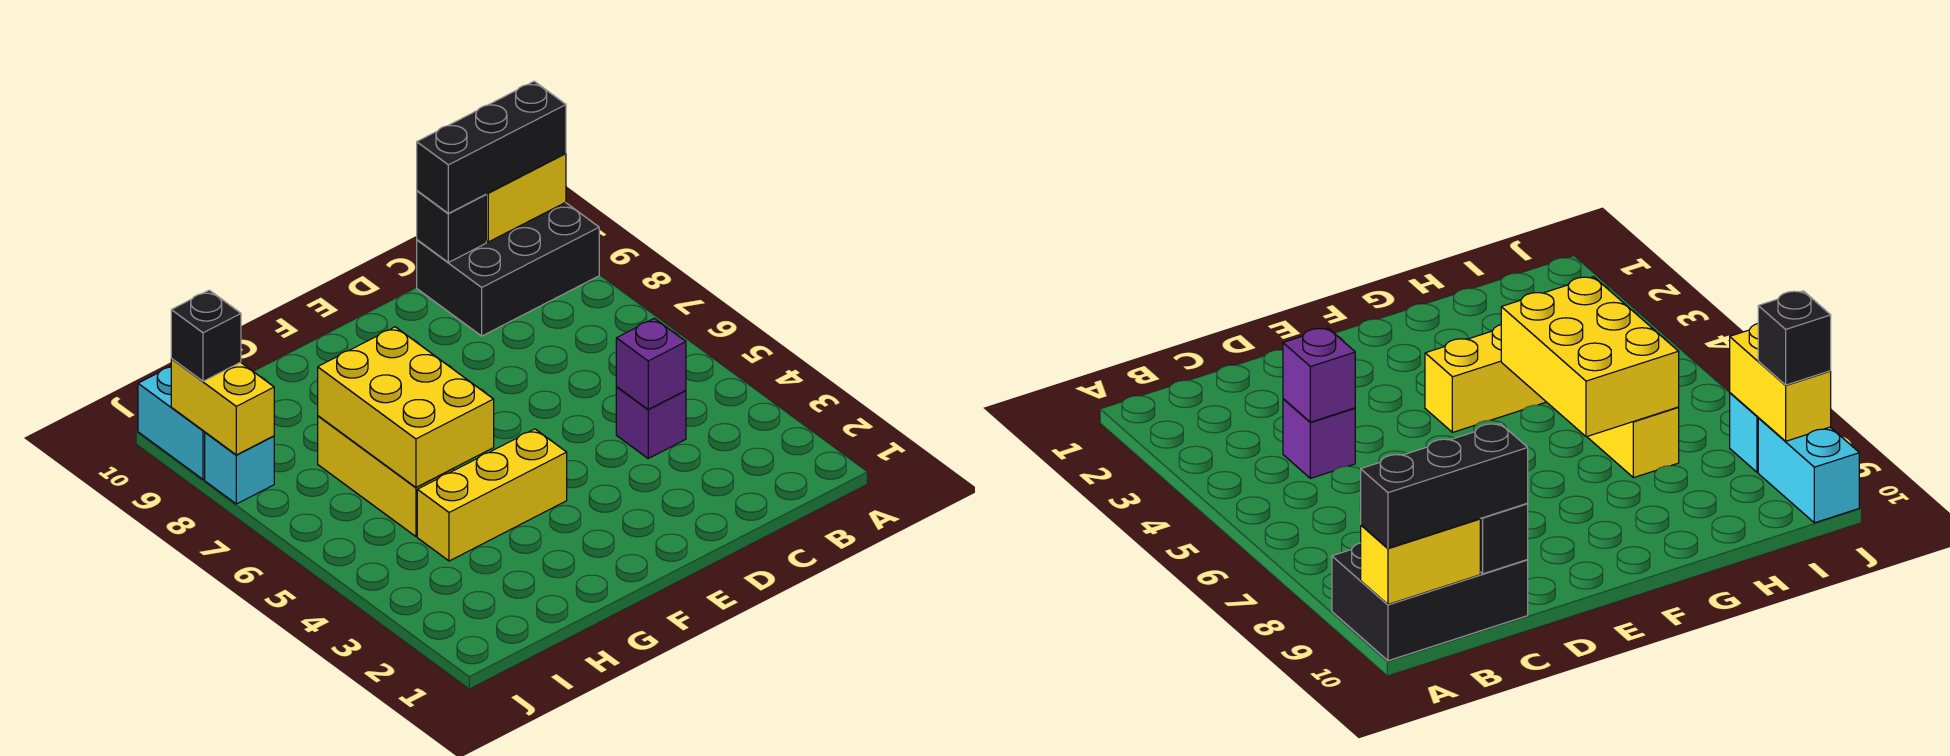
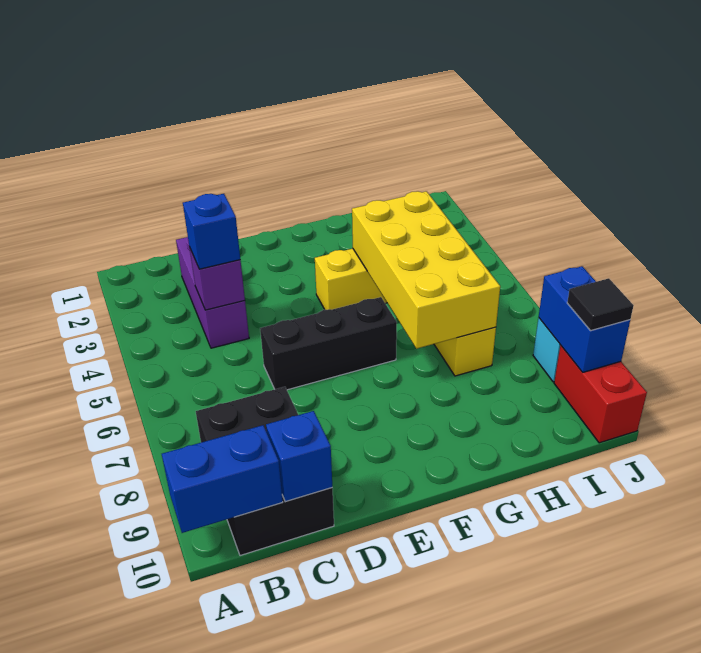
black brick A9:C10 level 1 -> black brick B8:C10 level 1
yellow brick A10:B10 level 2 -> blue brick A10:B10 level 2
black brick A10:C10 level 3 -> black brick D6:F6 level 1
purple brick C4 level 1 -> purple brick C2:C4 level 1
none -> blue brick C4 level 3
black brick C10 level 2 -> blue brick C10 level 2
yellow brick G5:H7 level 2 -> yellow brick G4:H7 level 2
yellow brick J8:J9 level 2 -> blue brick J8:J9 level 2
cyan brick J9:J10 level 1 -> red brick J9:J10 level 1
black brick J9 level 3 -> black tile J9 level 3

